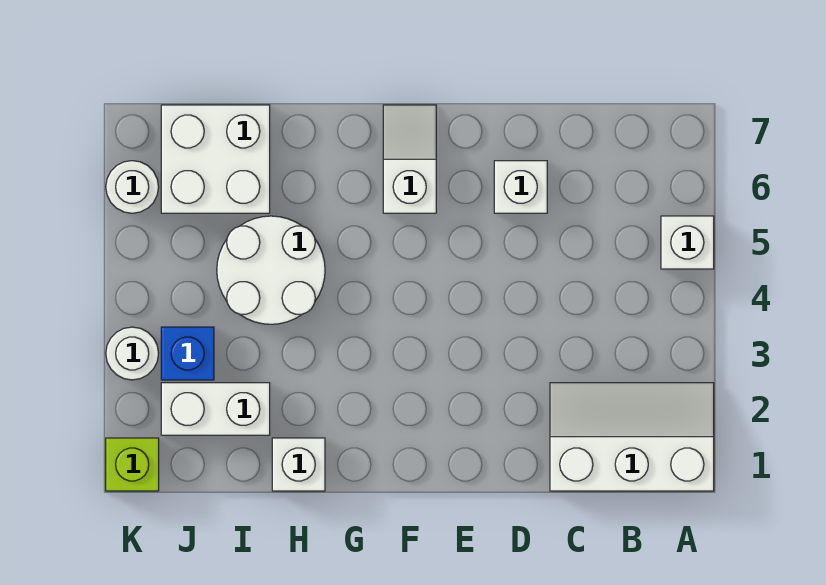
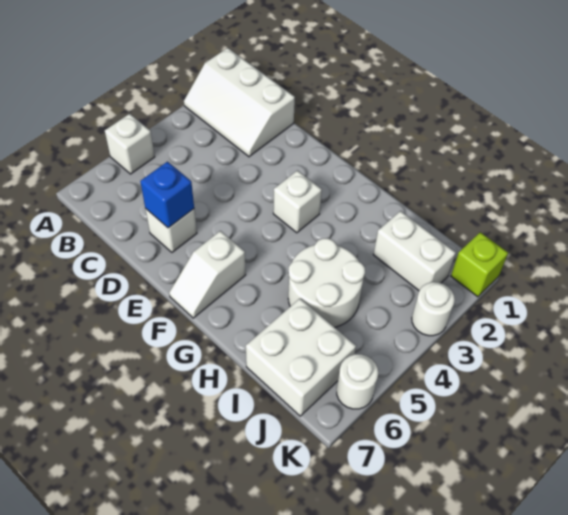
white brick H1 level 1 -> white brick F3 level 1
blue brick J3 level 1 -> blue brick D6 level 2

